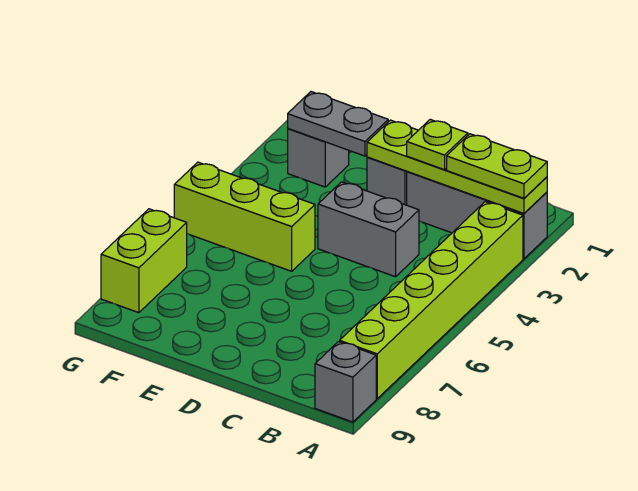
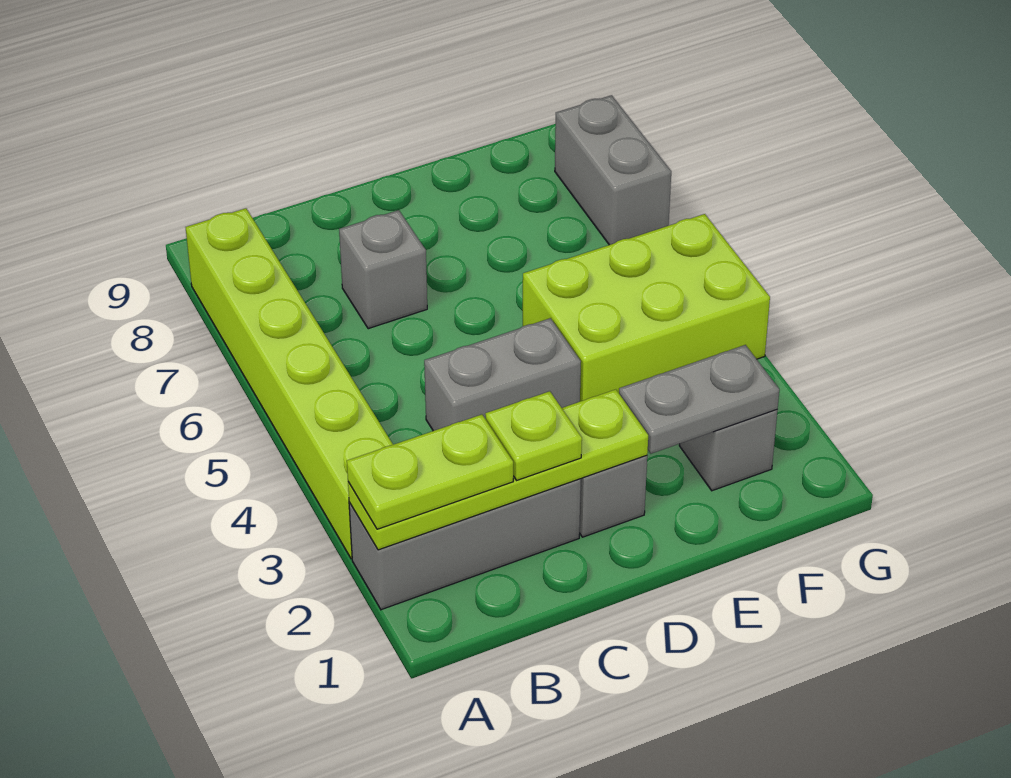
grey brick A9 level 1 -> grey brick C7 level 1
lime brick E5:G5 level 1 -> lime brick E4:G5 level 1
lime brick G7:G8 level 1 -> grey brick G7:G8 level 1

